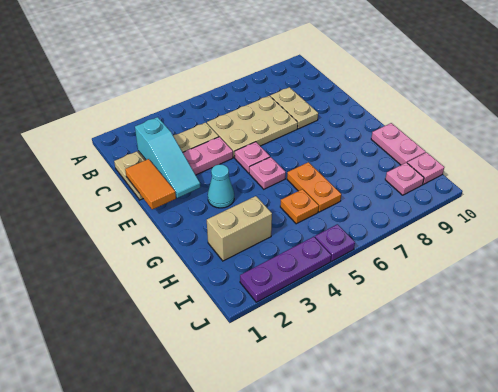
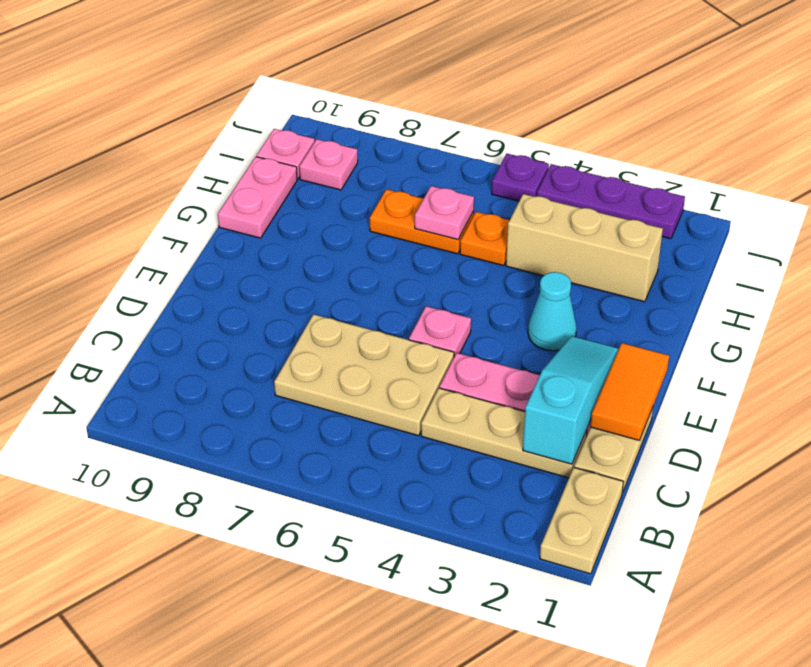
tan plate C8:D8 level 1 -> tan plate A1:B1 level 1
pink plate F5 level 1 -> pink plate H6 level 2
orange plate G6:H6 level 1 -> orange plate H6:H7 level 1
tan brick H2:H3 level 1 -> tan brick H2:H4 level 1

